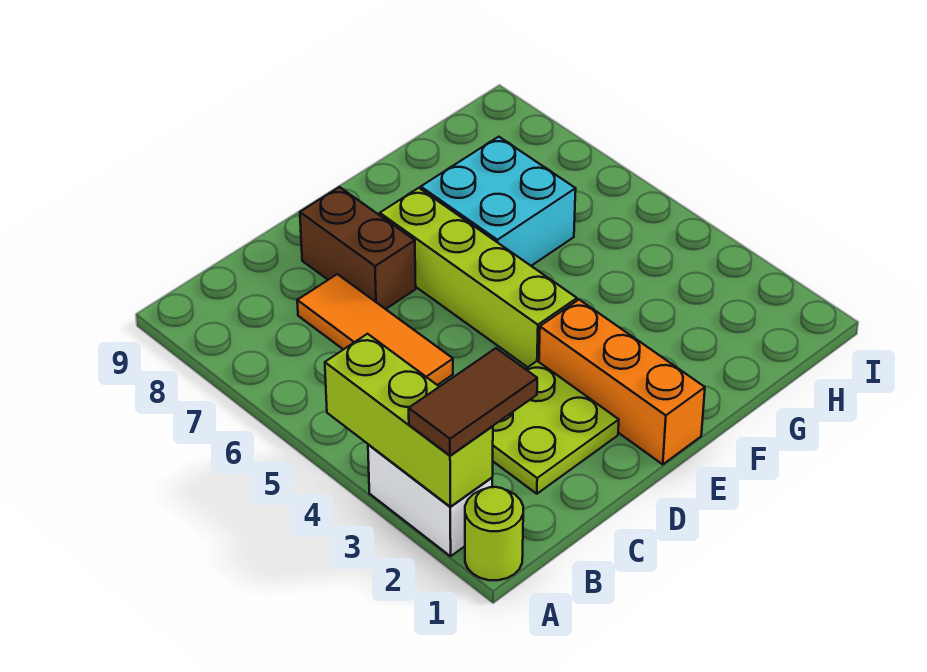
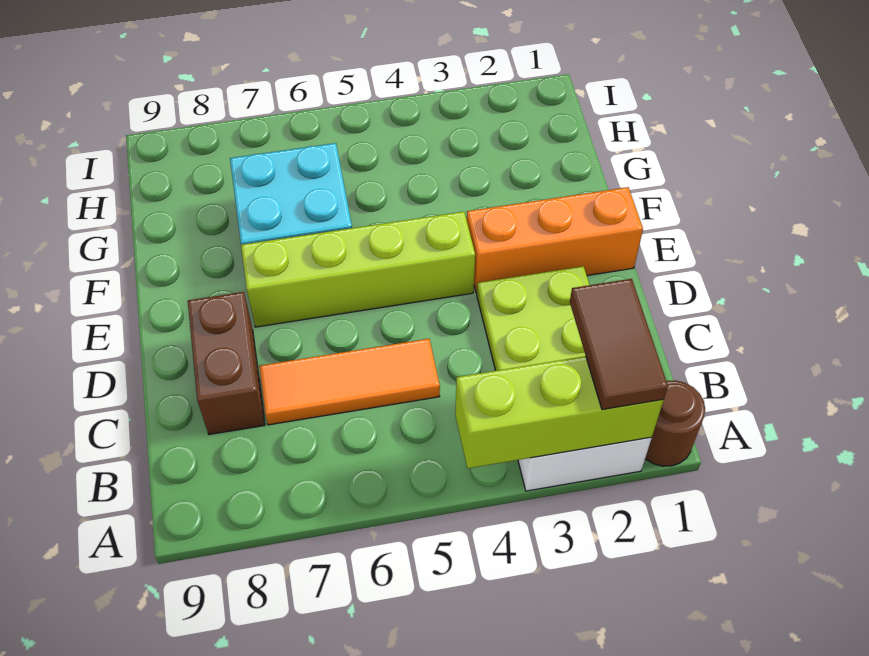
lime round brick A1 level 1 -> brown round brick A1 level 1
brown brick D7:D8 level 1 -> brown brick C8:D8 level 1

